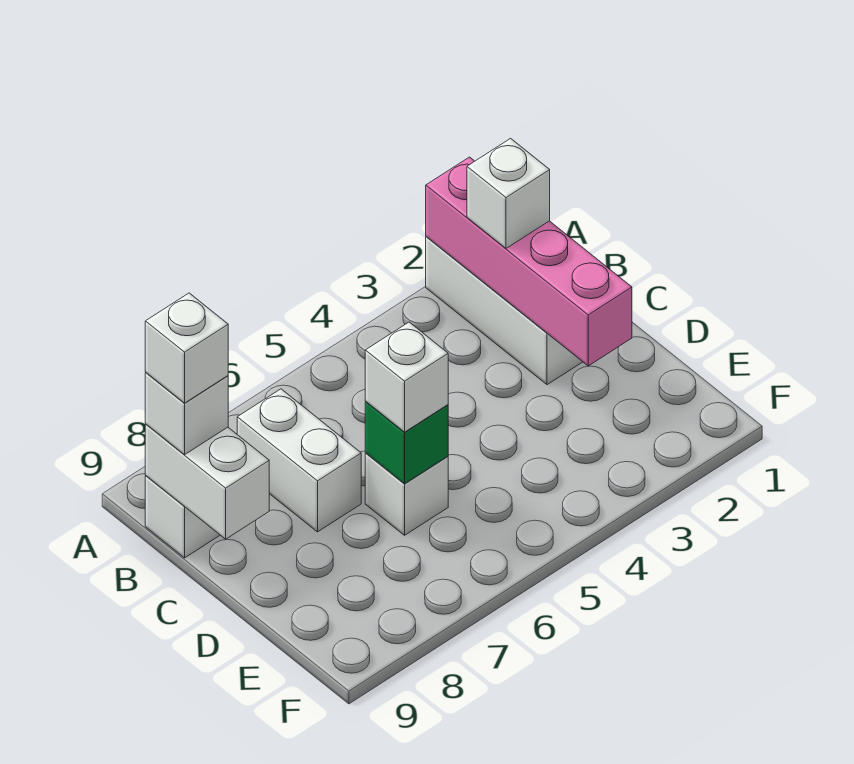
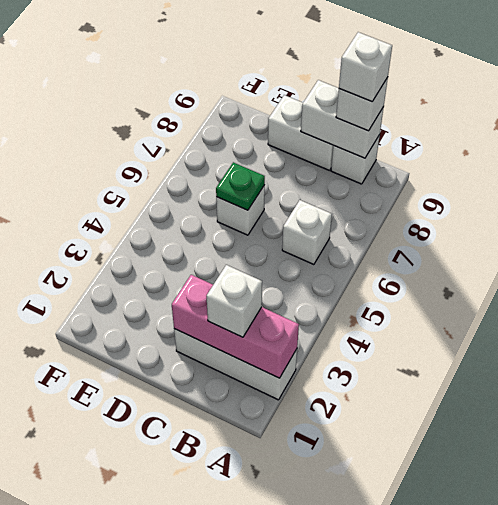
pink brick A2:D2 level 2 -> pink brick A2:C2 level 2
white brick B7:C7 level 1 -> white brick C9:D9 level 1
green brick D6 level 2 -> green plate D6 level 2
white brick D6 level 3 -> white brick B6 level 1

